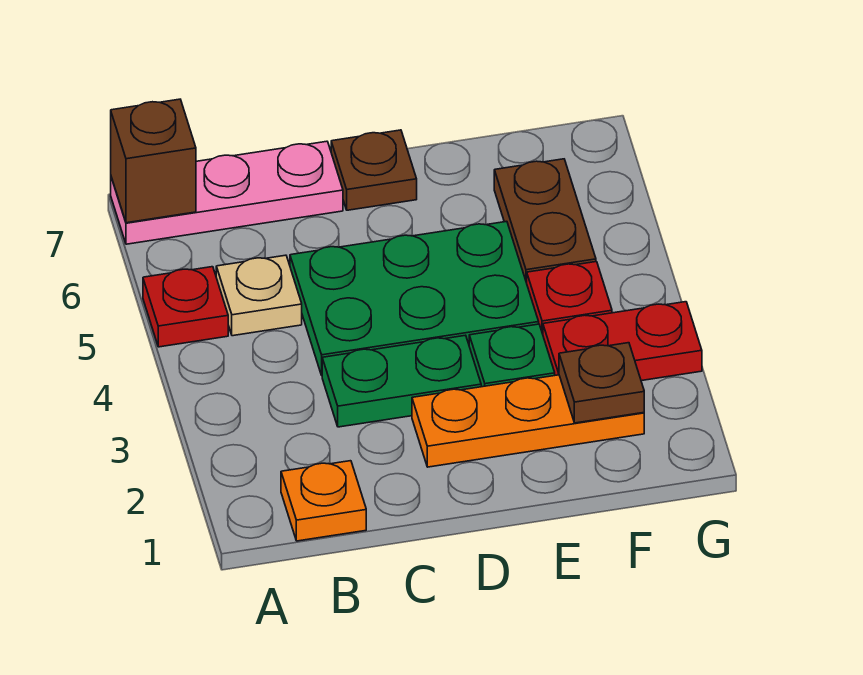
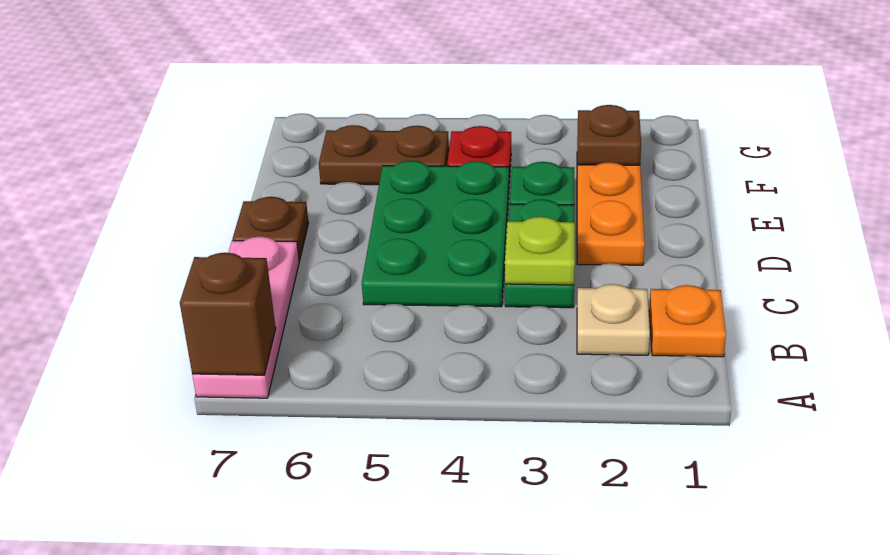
red plate A5 level 1 -> none
tan plate B5 level 1 -> tan plate B2 level 1
none -> lime plate C3 level 2
red plate F3:G3 level 1 -> none

